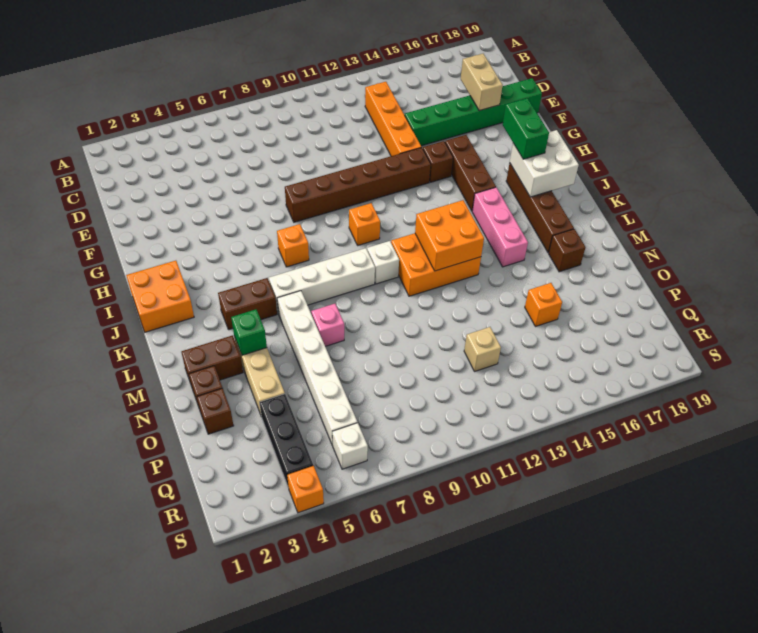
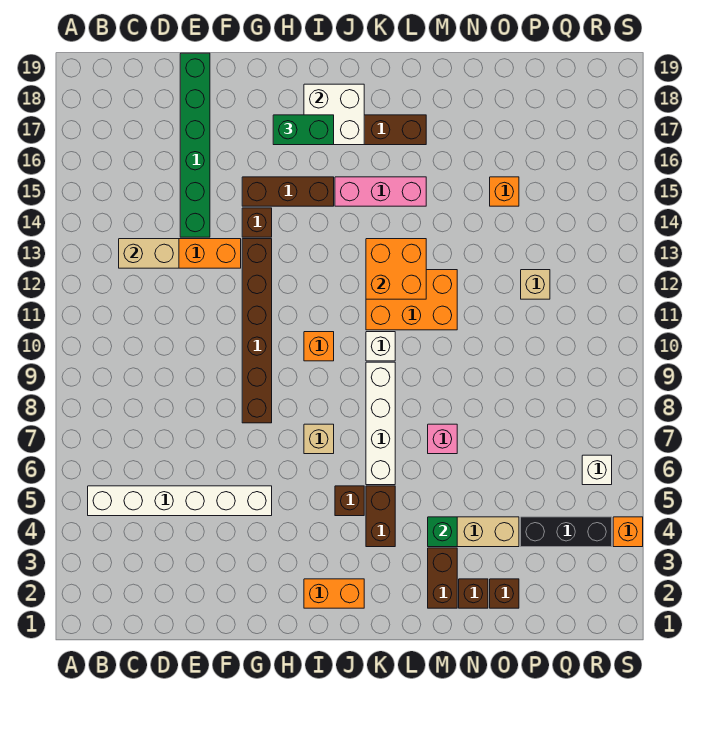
tan brick D17:E17 level 2 -> tan brick C13:D13 level 2
orange brick I1:J2 level 1 -> orange brick I2:J2 level 1
orange brick I7 level 1 -> tan brick I7 level 1
orange brick K11:L13 level 1 -> orange brick K11:M12 level 1
white brick L6:Q6 level 1 -> white brick B5:G5 level 1
brown brick M17 level 1 -> brown brick J5 level 1

